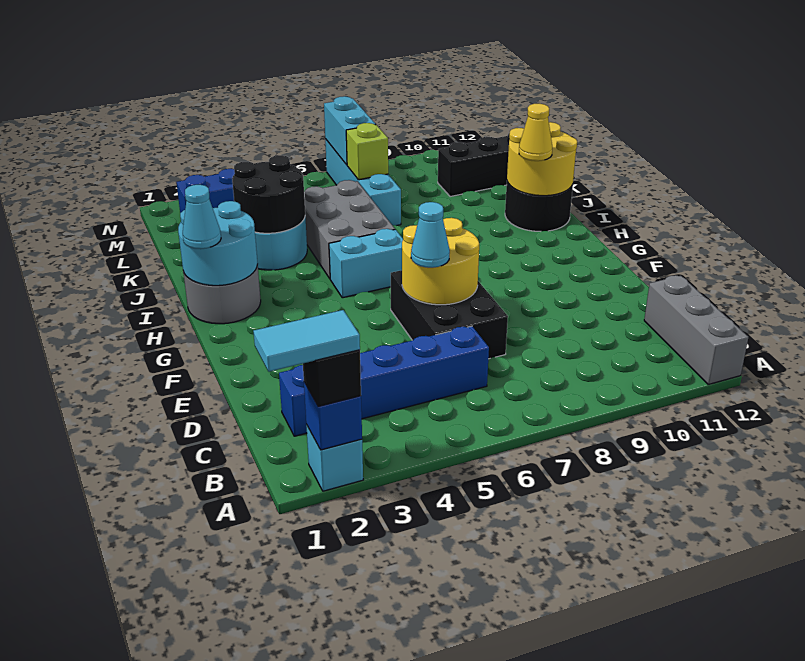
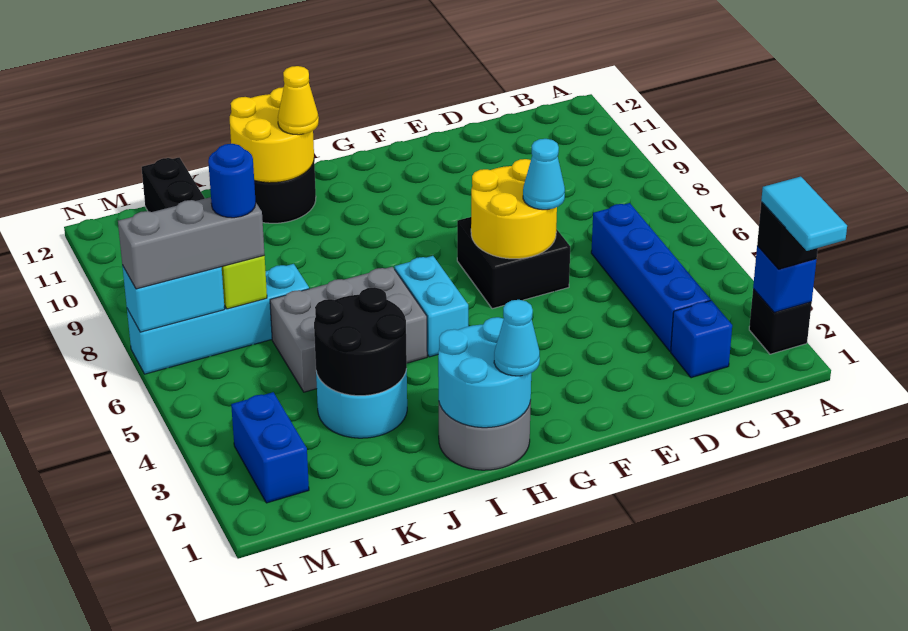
cyan brick A2 level 1 -> black brick A2 level 1
grey brick A12:C12 level 1 -> grey brick L7:N7 level 3
black brick D6:F7 level 1 -> black brick E6:F7 level 1
none -> blue round brick L7 level 4

